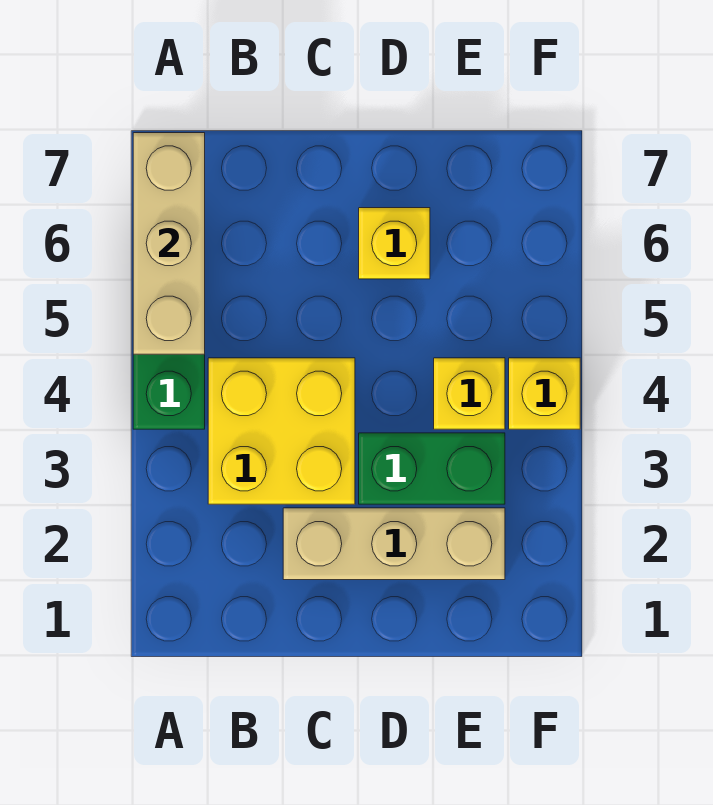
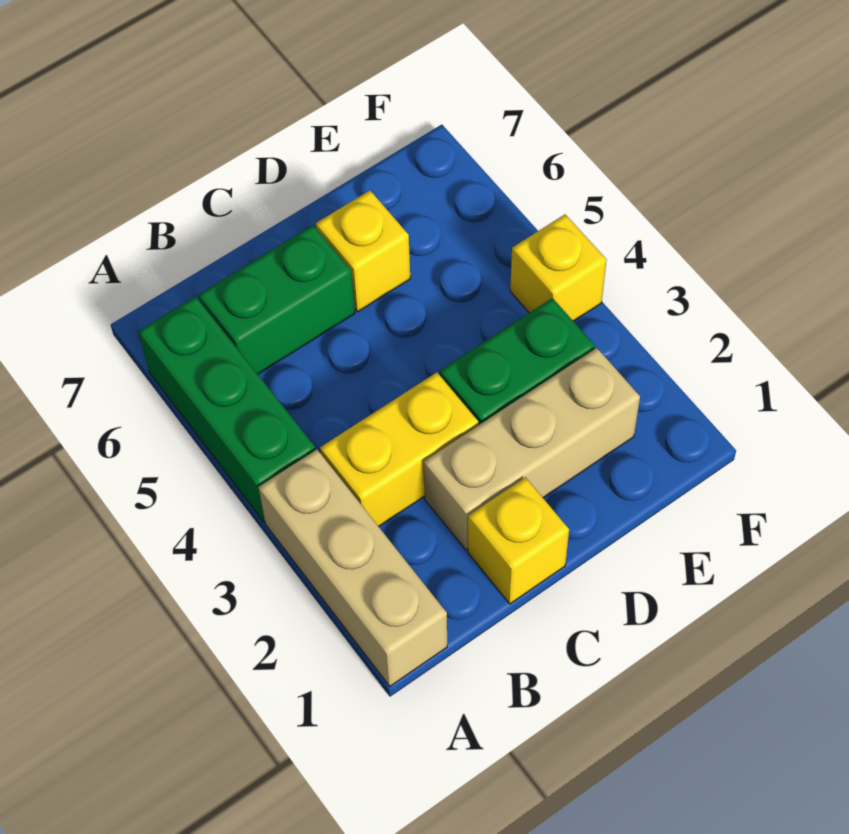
tan brick A5:A7 level 2 -> tan brick A1:A3 level 1
yellow brick B3:C4 level 1 -> yellow brick B3:C3 level 1
none -> green brick B6:C6 level 1
yellow brick E4 level 1 -> yellow brick C1 level 1

